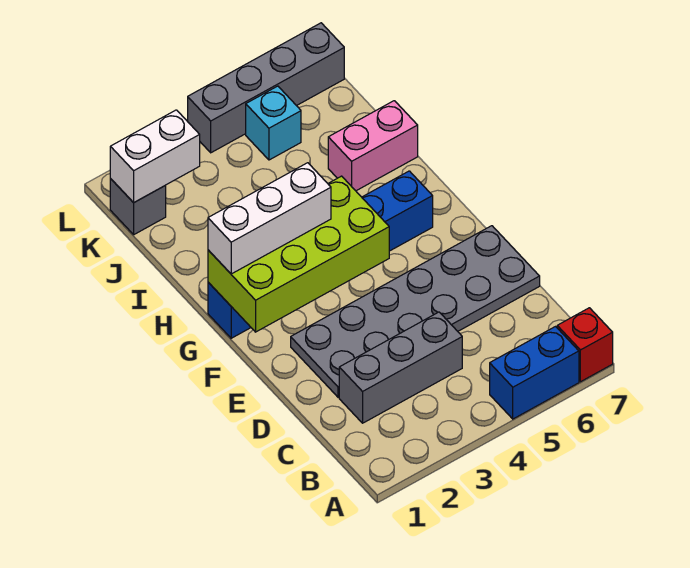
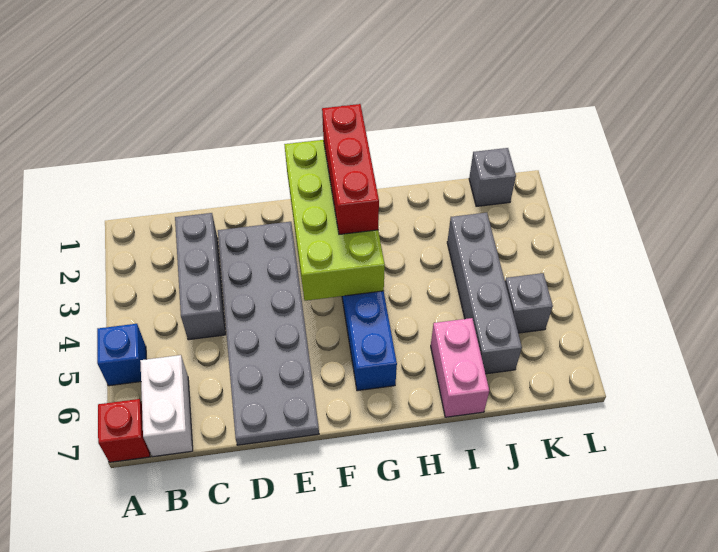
blue brick A5:A6 level 1 -> blue brick A5 level 1
white brick G1:G3 level 3 -> red brick G1:G3 level 3
white brick K1:K2 level 2 -> white brick B6:B7 level 1
cyan brick K5 level 1 -> grey brick K5 level 1
grey brick L4:L7 level 1 -> grey brick J3:J6 level 1

